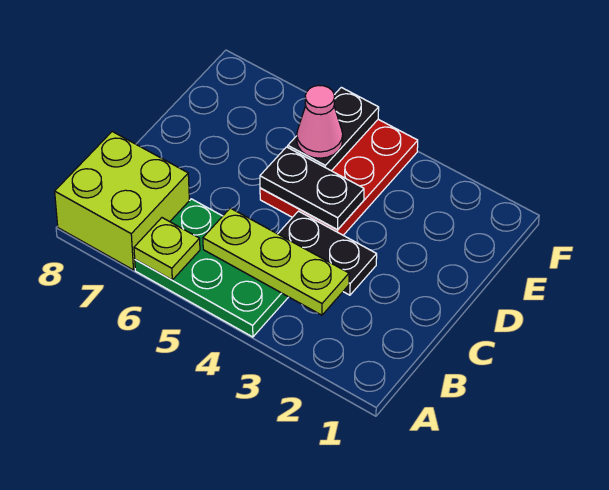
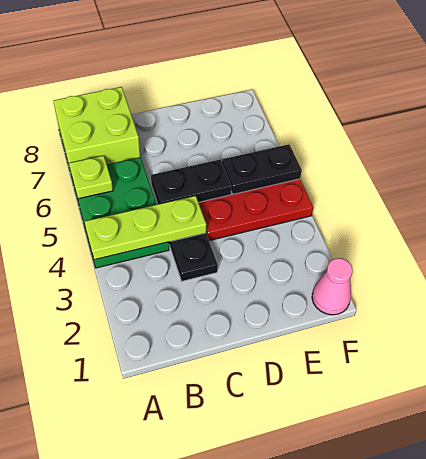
lime plate B3:B5 level 2 -> lime plate A4:C4 level 2
black plate D4:D5 level 2 -> black plate C5:D5 level 2
pink cone E5 level 3 -> pink cone F1 level 1

